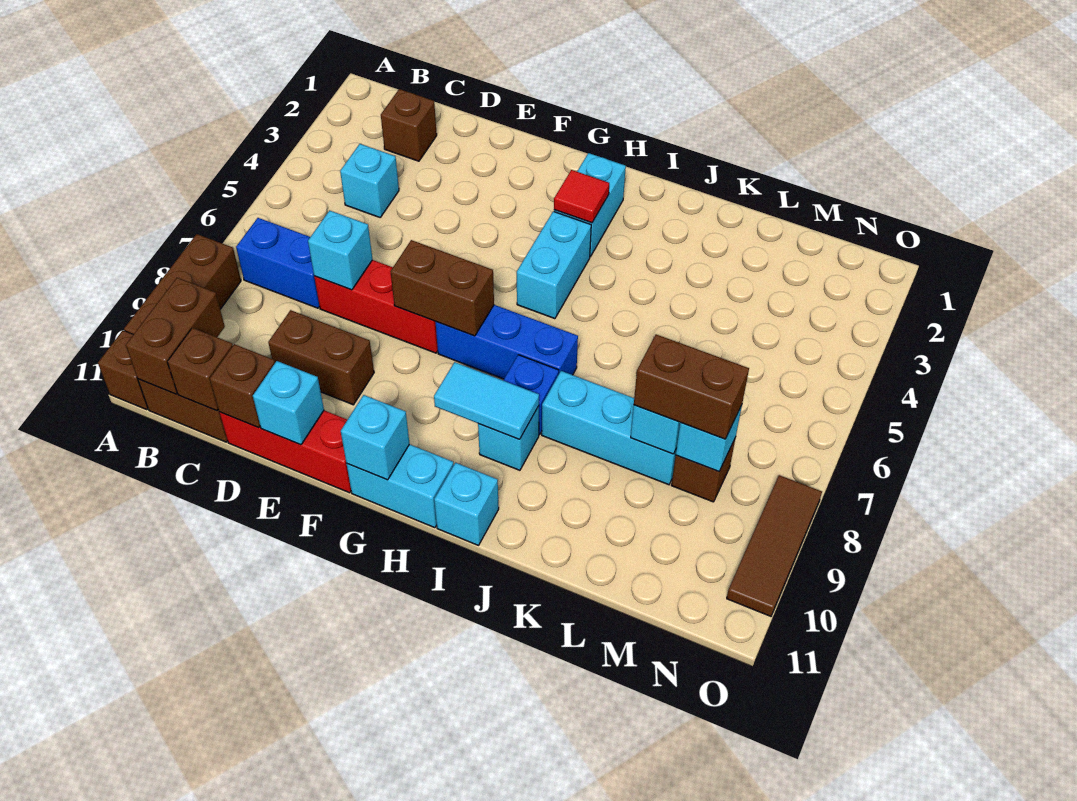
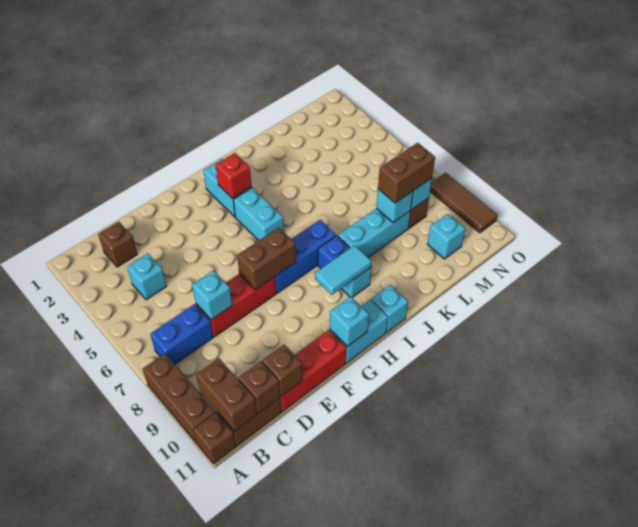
brown brick D9:E9 level 1 -> none
cyan brick E11 level 2 -> cyan brick M10 level 1
red tile H3 level 2 -> red brick H3 level 2

